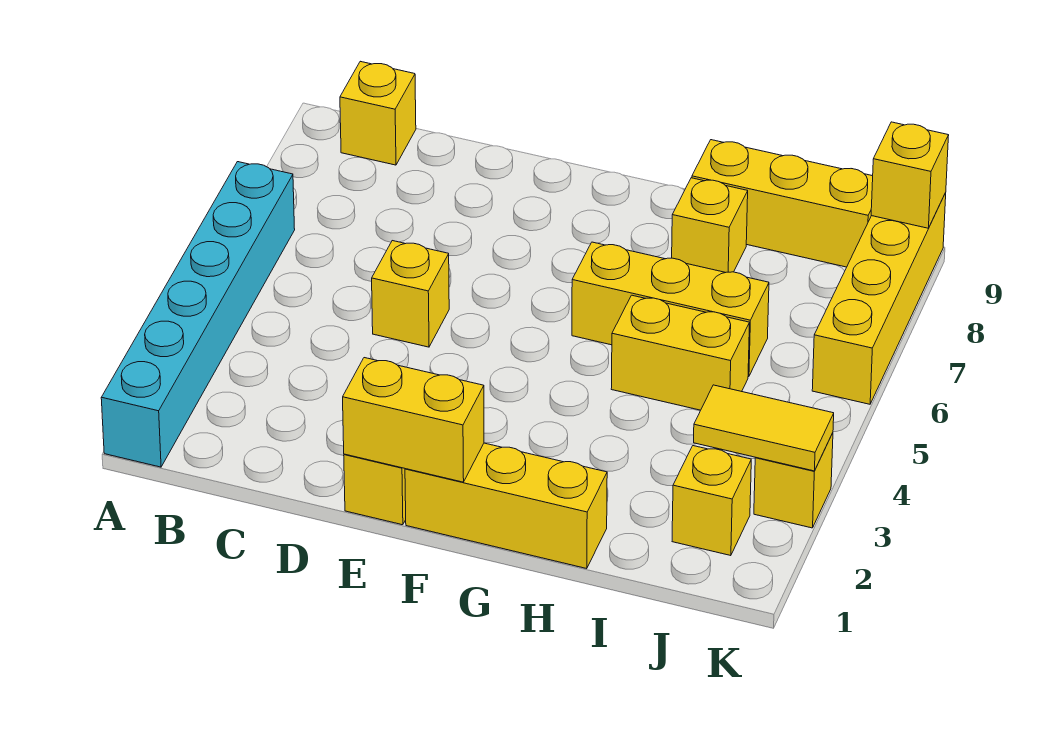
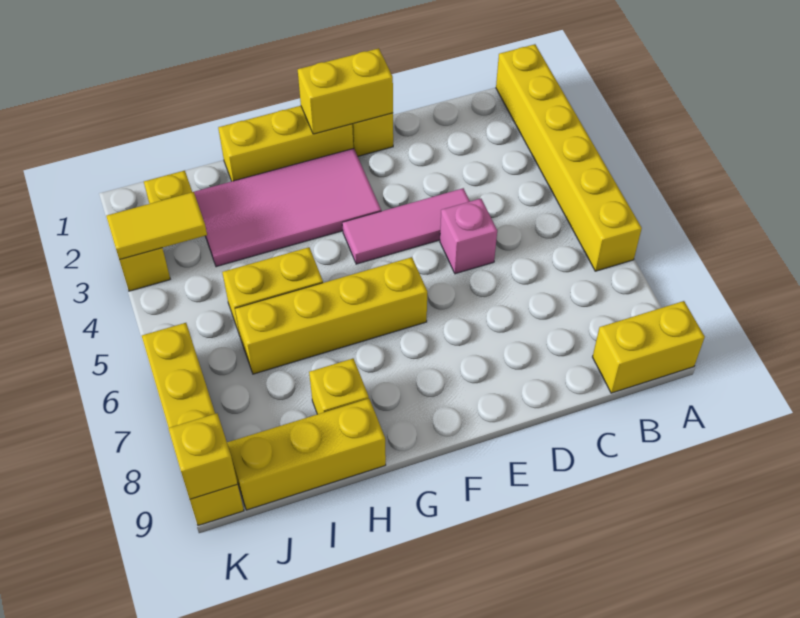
cyan brick A1:A6 level 1 -> yellow brick A1:A6 level 1
yellow brick B9 level 1 -> yellow brick A9:B9 level 1
none -> pink tile D4:F4 level 1
yellow brick D5 level 1 -> pink brick D5 level 1
none -> pink tile F2:I3 level 1
yellow brick G6:I6 level 1 -> yellow brick F6:I6 level 1

